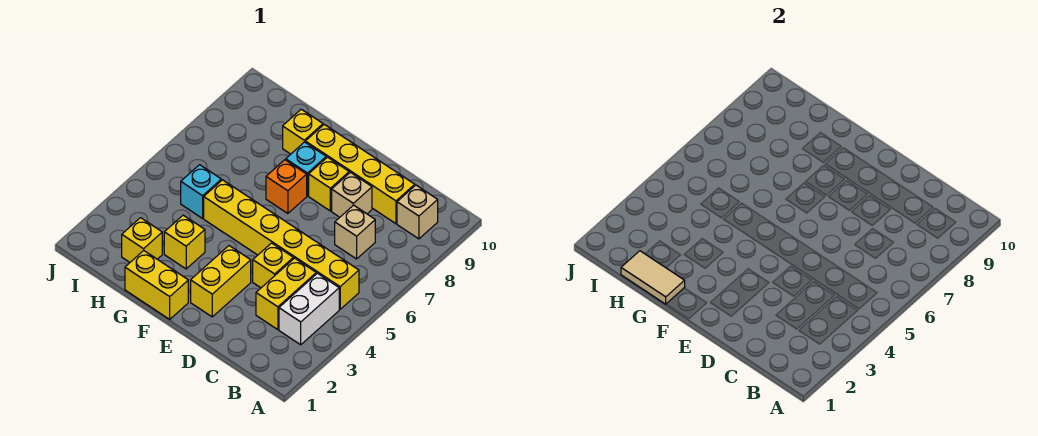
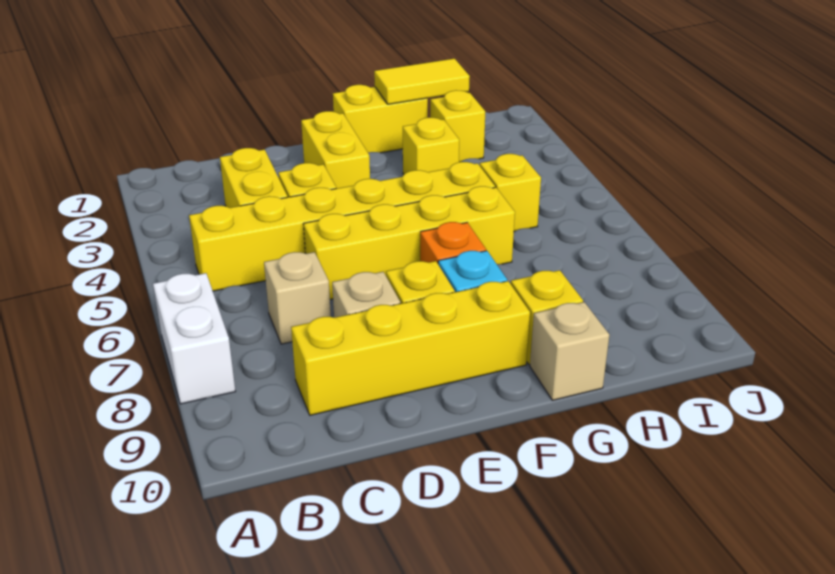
white brick B3:B4 level 1 -> white brick A7:A8 level 1
tan brick B9 level 1 -> tan brick G10 level 1
none -> yellow brick D6:G6 level 1
tan tile G1:H1 level 2 -> yellow tile G1:H1 level 2
cyan brick H5 level 1 -> yellow brick H5 level 1

